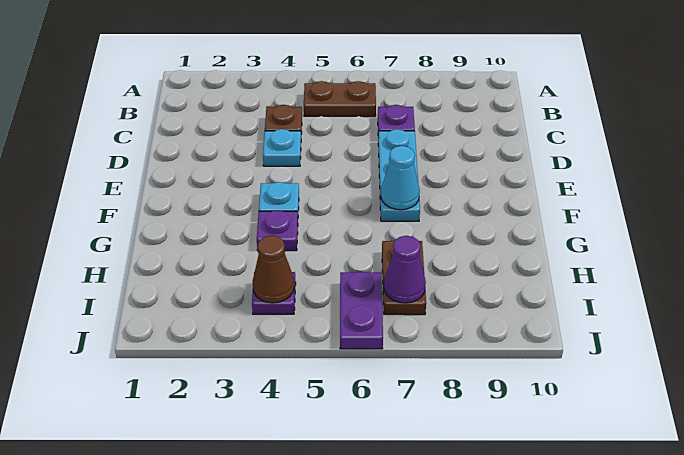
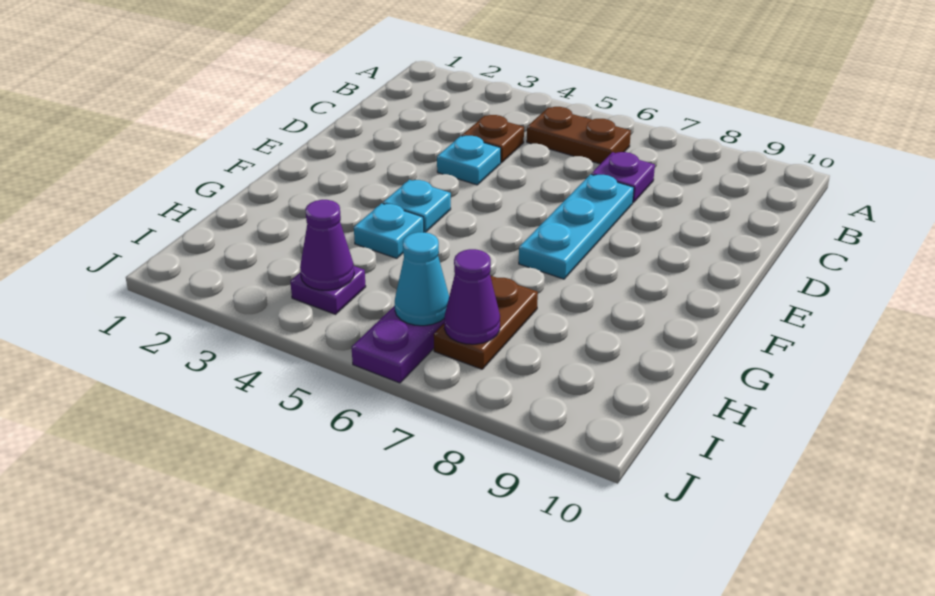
cyan cone F7 level 2 -> cyan cone I6 level 2
purple plate G4 level 1 -> cyan plate G4 level 1
brown cone I4 level 2 -> purple cone I4 level 2

